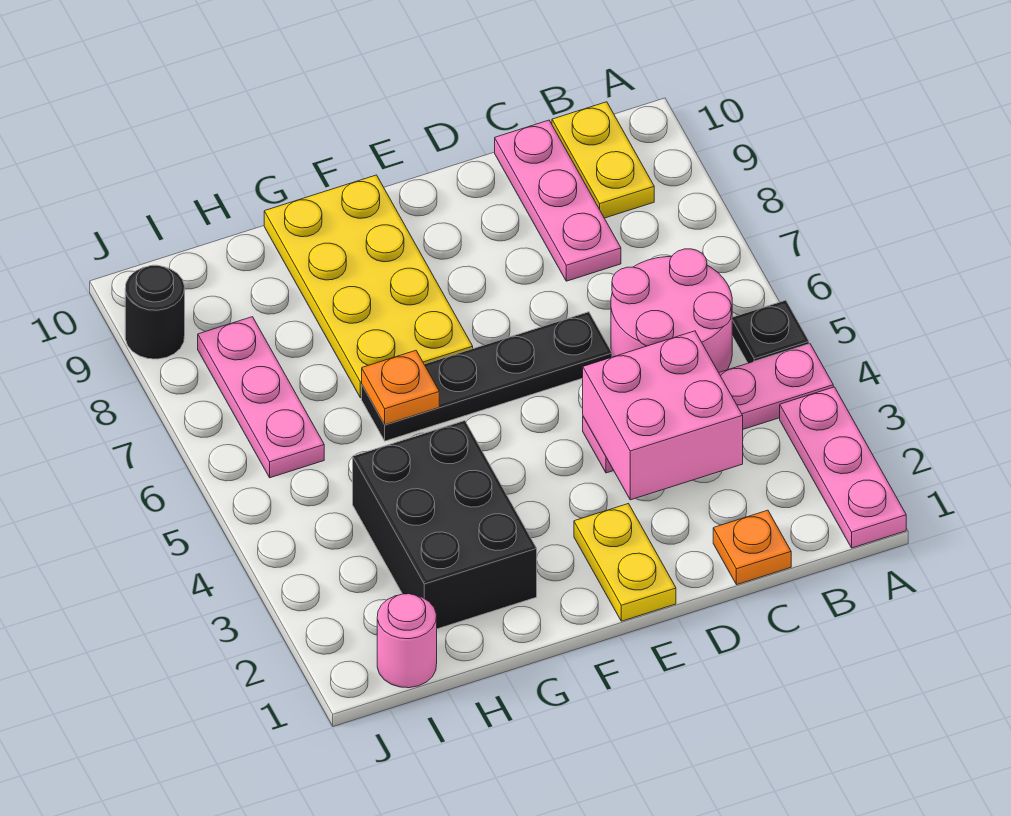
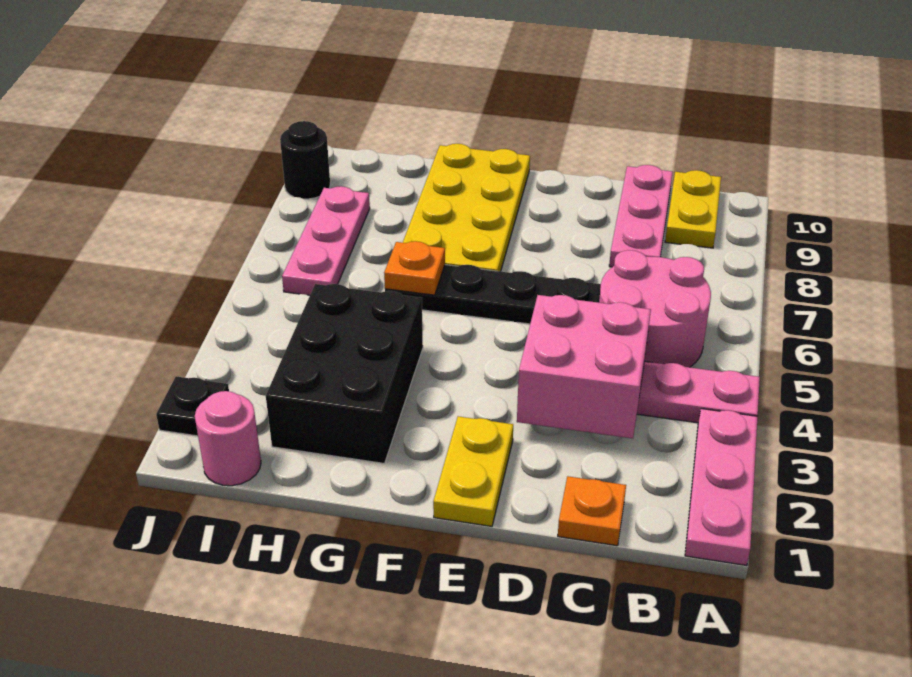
black plate A5 level 1 -> black plate J2 level 1

